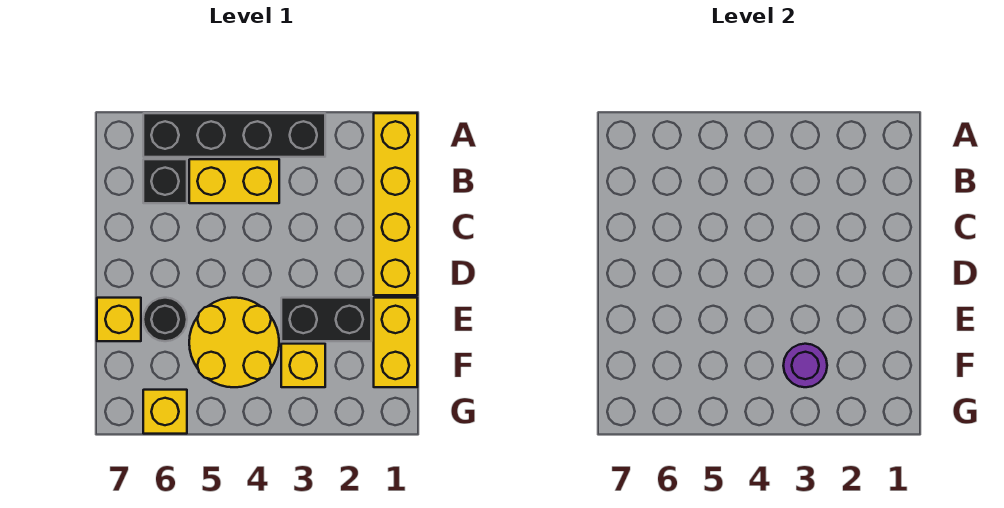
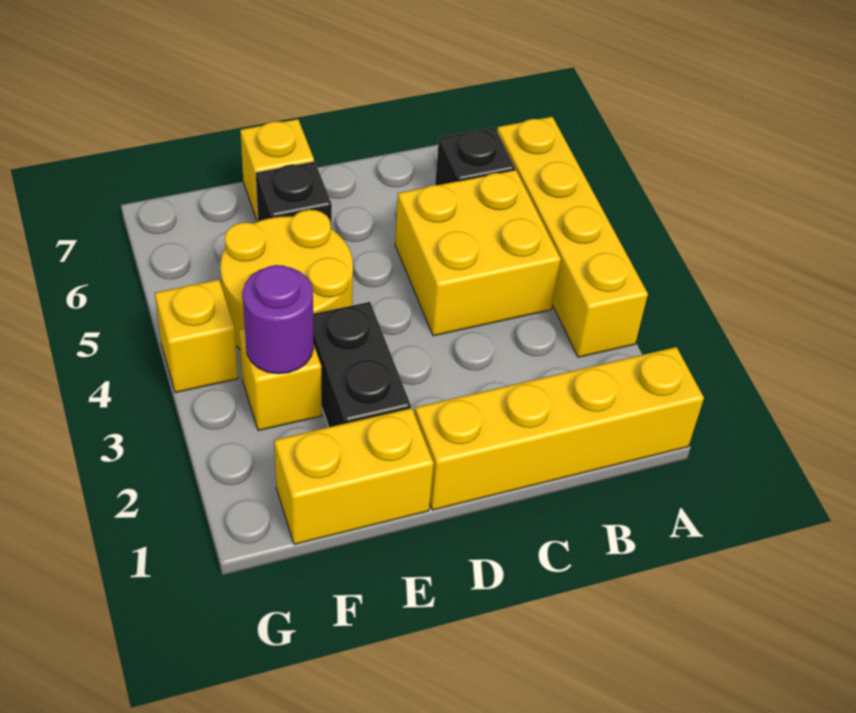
black brick A3:A6 level 1 -> yellow brick A3:A6 level 1
yellow brick B4:B5 level 1 -> yellow brick B4:C5 level 1
black round brick E6 level 1 -> black brick E6 level 1
yellow brick G6 level 1 -> yellow brick G4 level 1

